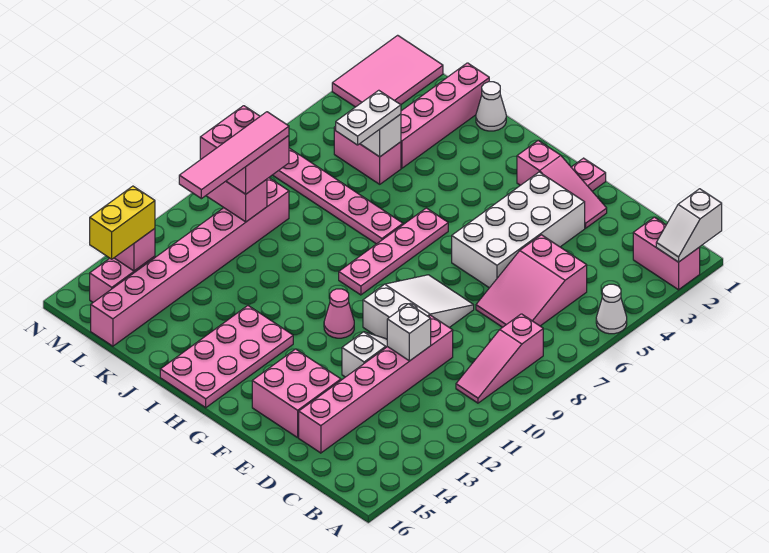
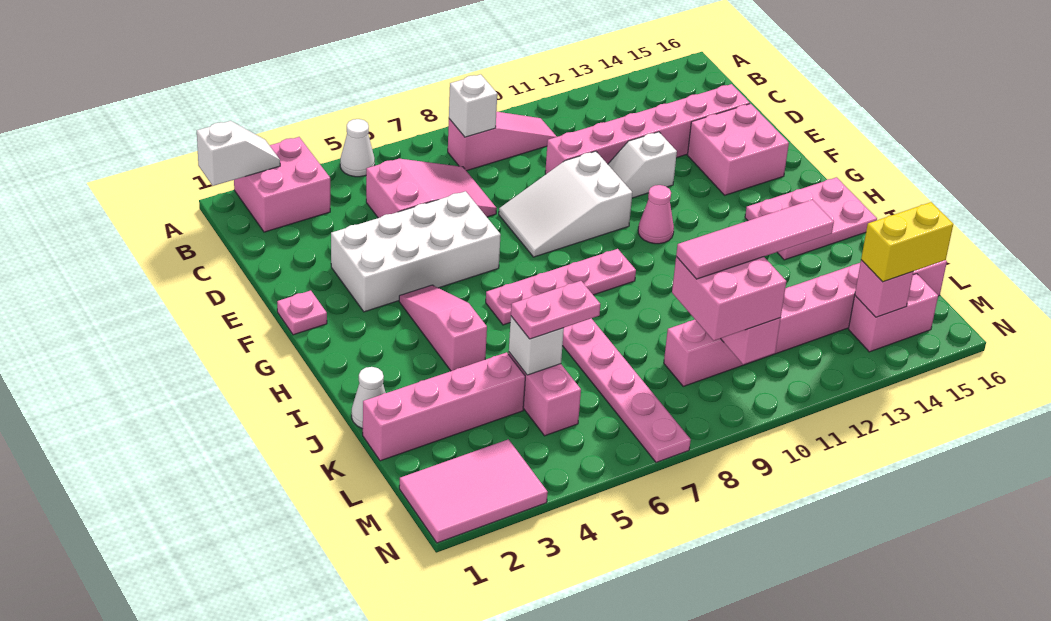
pink brick A2:B2 level 1 -> pink brick A2:B3 level 1
white brick D11 level 2 -> white brick B8 level 2
pink slope E2:G2 level 1 top G -> pink slope G4:I4 level 1 top I
pink plate H13:I16 level 1 -> pink plate H14:I16 level 1
white plate K5:K6 level 3 -> pink plate K5:K6 level 3

